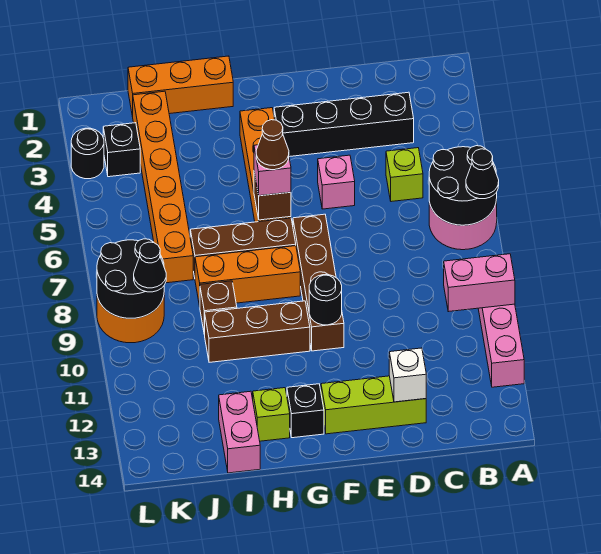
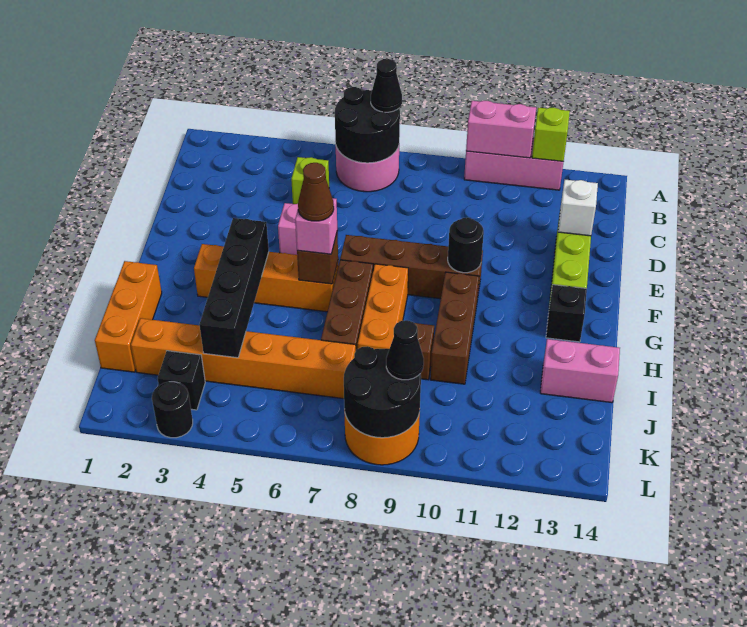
pink brick A10:B10 level 2 -> pink brick A10:A11 level 2
black brick C3:F3 level 1 -> black brick G4:J4 level 2
lime brick H13 level 1 -> lime brick A12 level 2

